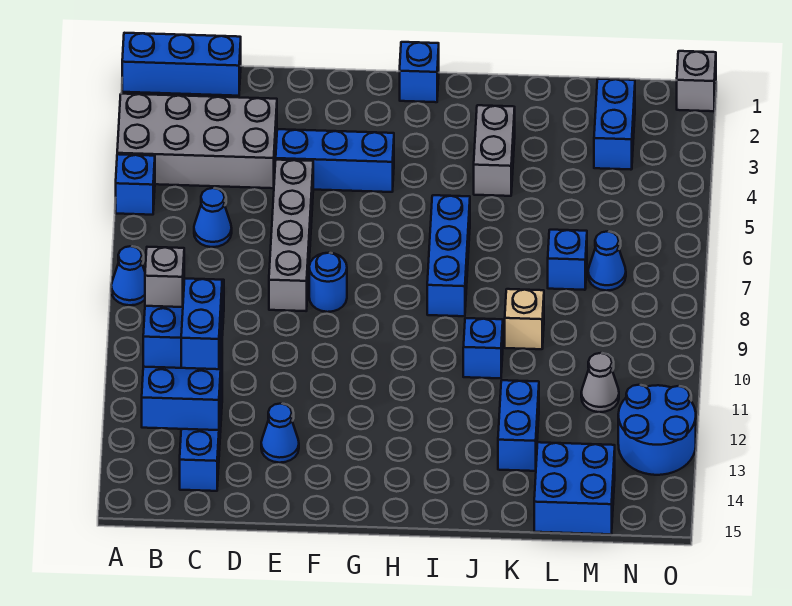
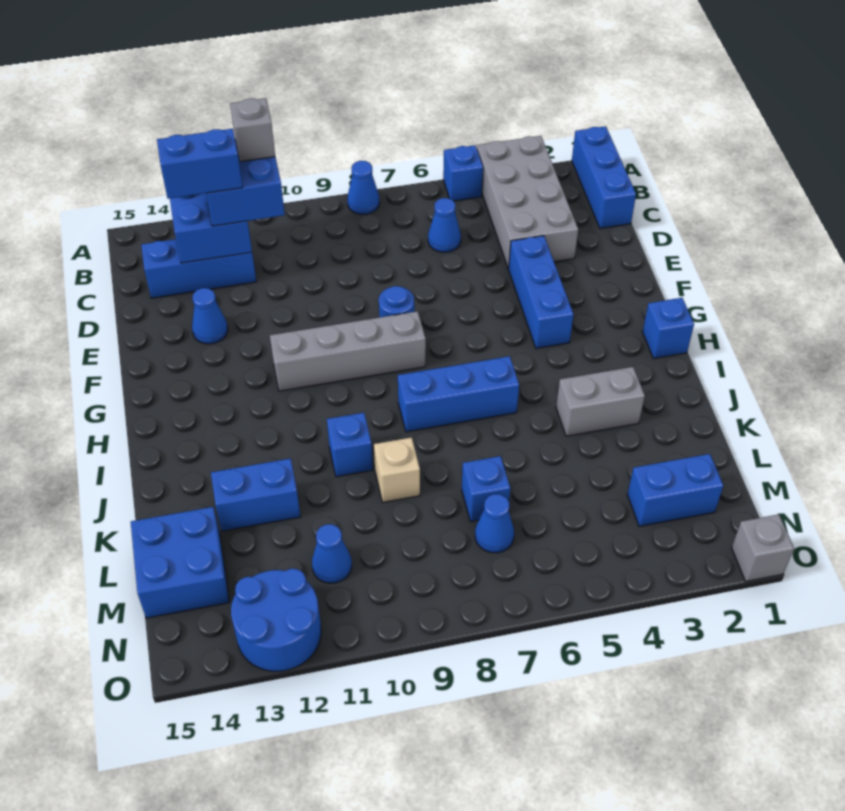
grey brick E5:E8 level 1 -> grey brick G8:G11 level 1
grey cone M11 level 1 -> blue cone M11 level 1

